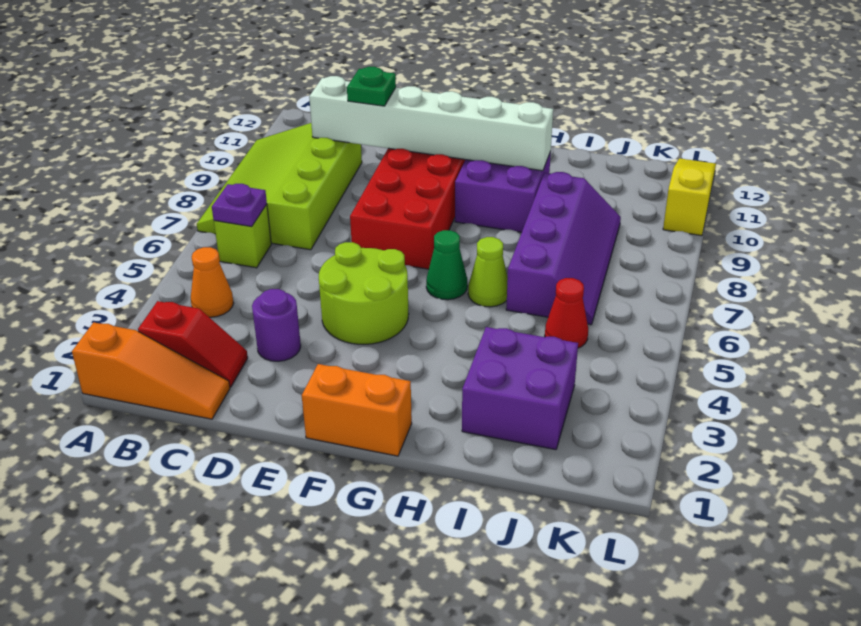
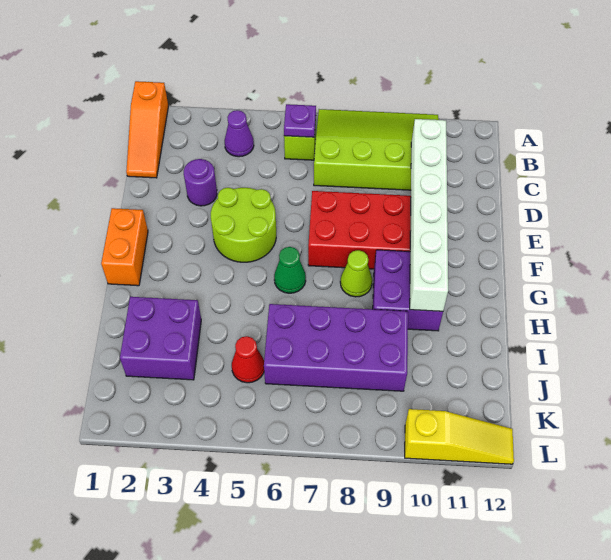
red slope B2:C2 level 1 top B -> none
orange cone B4 level 1 -> purple cone B4 level 1
green plate D10 level 3 -> none
lime cone H6 level 1 -> lime cone G8 level 1
purple slope I6:J9 level 1 top I -> purple brick I6:J9 level 1

